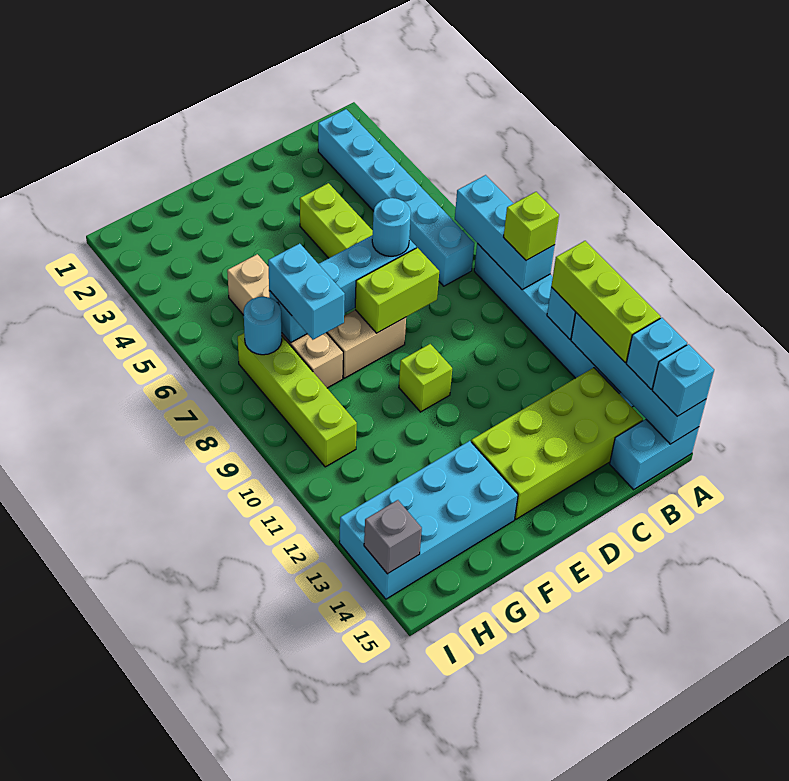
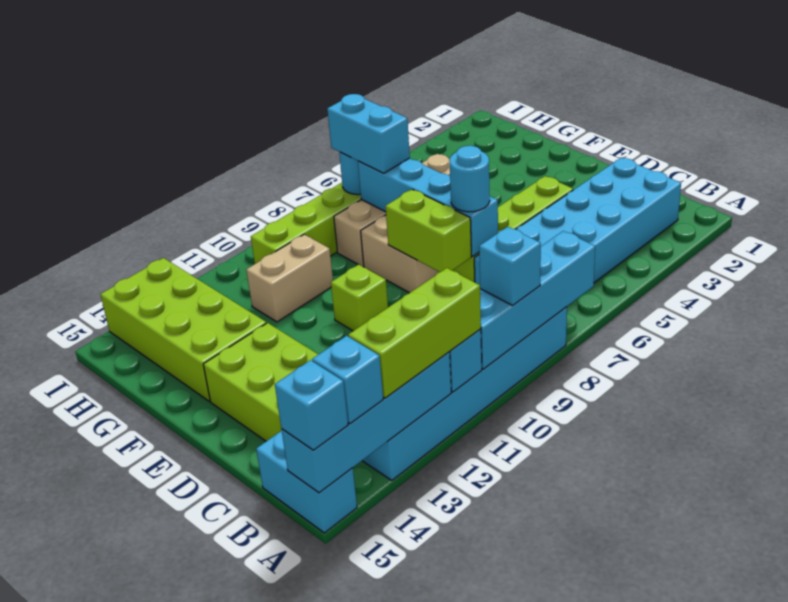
cyan brick A7:A9 level 2 -> cyan brick A7:A10 level 2
lime brick A9 level 3 -> cyan brick A9 level 3
cyan brick B2:B7 level 1 -> cyan brick B2:C7 level 1
cyan brick F13:I14 level 1 -> lime brick F13:I14 level 1
cyan brick G7:G8 level 3 -> cyan brick G7:H7 level 3
none -> tan brick G10:G11 level 1
grey brick I14 level 2 -> none

